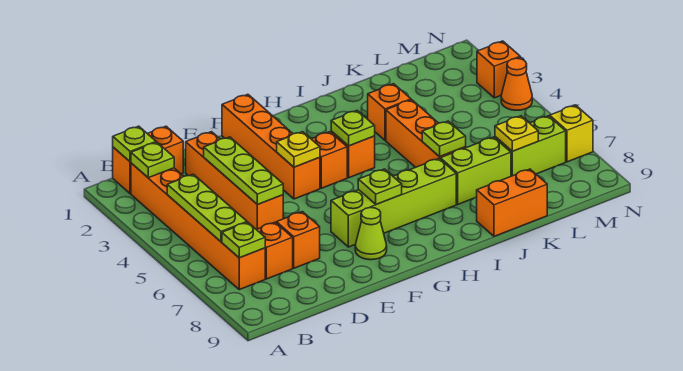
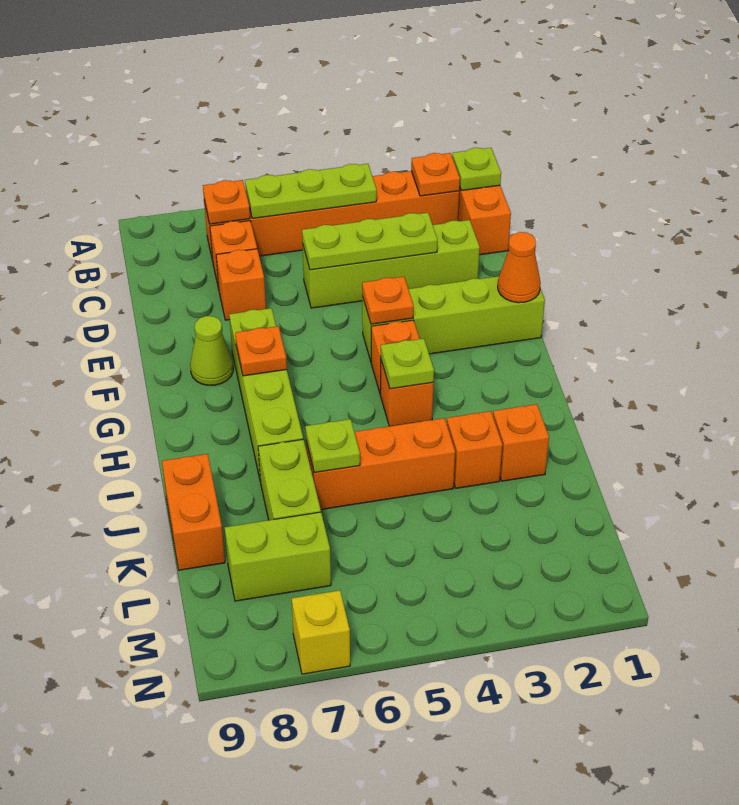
lime plate B2 level 2 -> orange plate B2 level 2
lime plate B7 level 2 -> orange plate B7 level 2
orange brick D2:D5 level 1 -> lime brick D2:D5 level 1
orange brick F1:F4 level 1 -> lime brick F1:F4 level 1
yellow plate F4 level 2 -> orange plate F4 level 2
lime plate G7 level 2 -> orange plate G7 level 2
lime brick L7:M7 level 1 -> lime brick L7:L8 level 1
yellow plate L7 level 2 -> none
orange brick N3 level 1 -> orange brick J2 level 1
orange cone N4 level 1 -> orange cone F1 level 2

